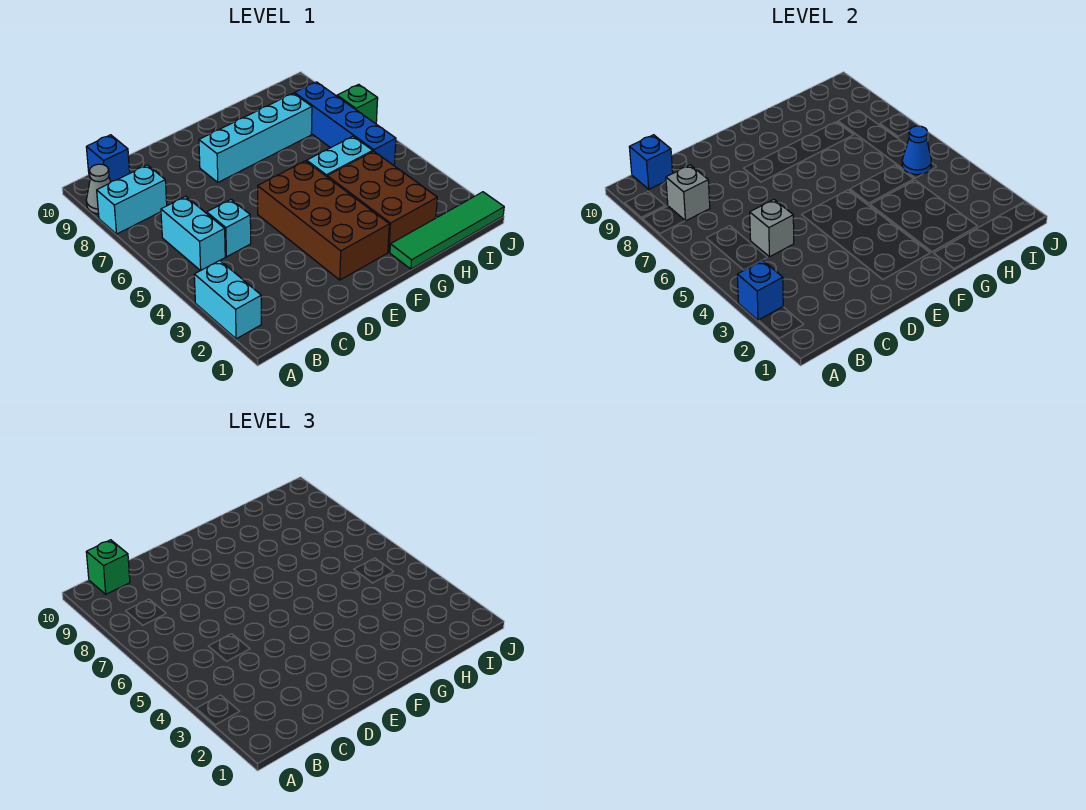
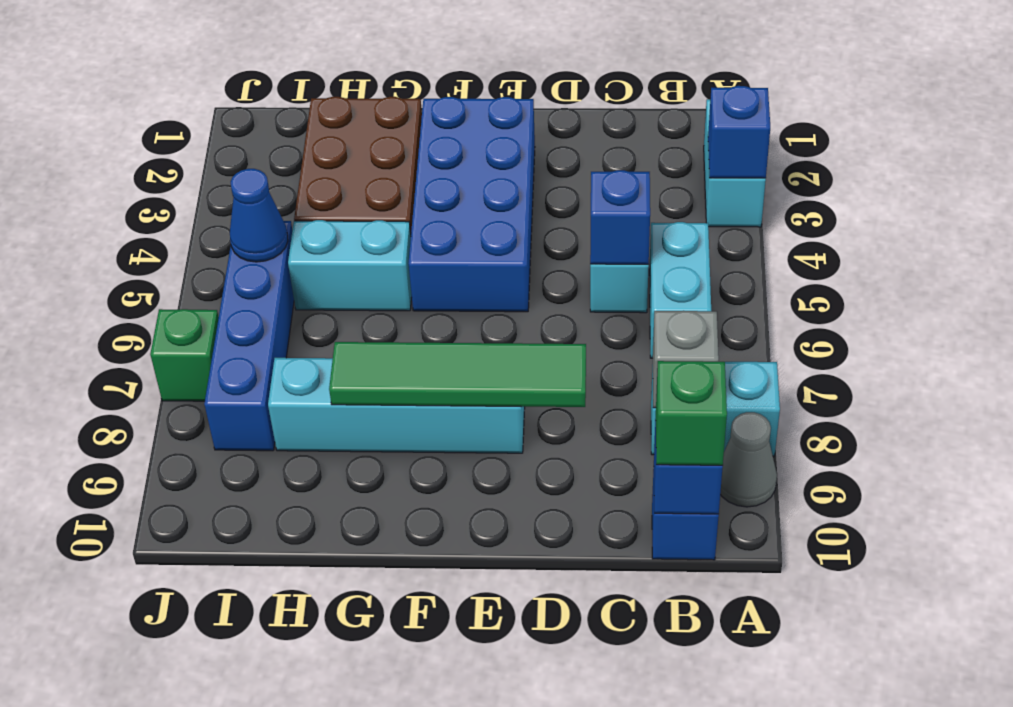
grey brick C5 level 2 -> blue brick C5 level 2
brown brick E2:F5 level 1 -> blue brick E2:F5 level 1
green tile G1:J1 level 1 -> green tile D8:G8 level 2

